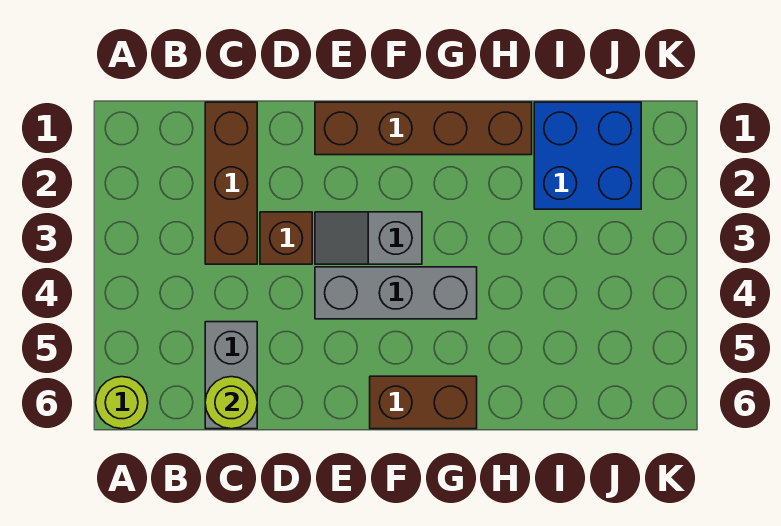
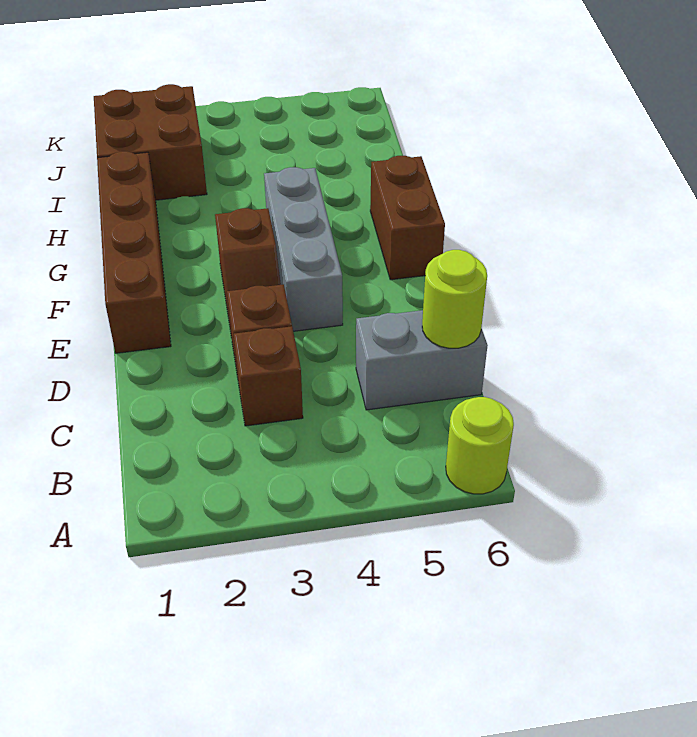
brown brick C1:C3 level 1 -> brown brick C3 level 1
grey slope E3:F3 level 1 top F -> brown slope E3:F3 level 1 top F
blue brick I1:J2 level 1 -> brown brick I1:J2 level 1

